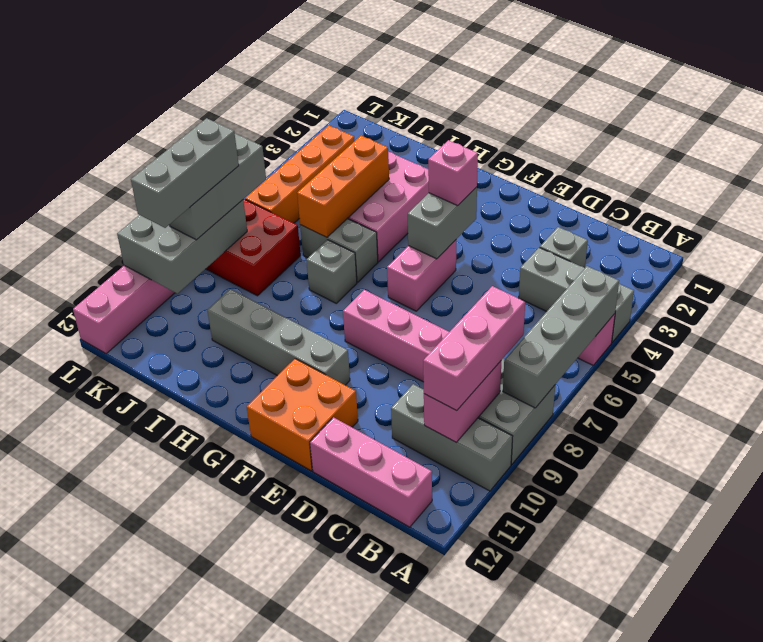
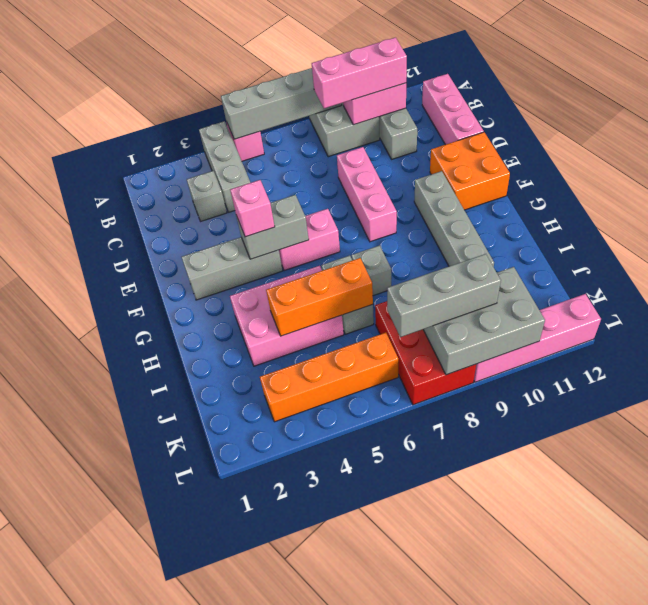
grey brick K8:K10 level 4 -> grey brick F2:F4 level 1

